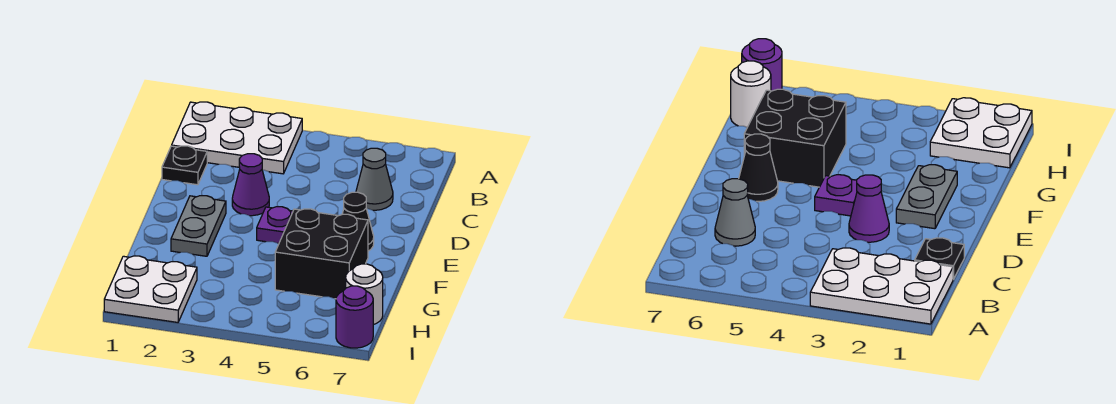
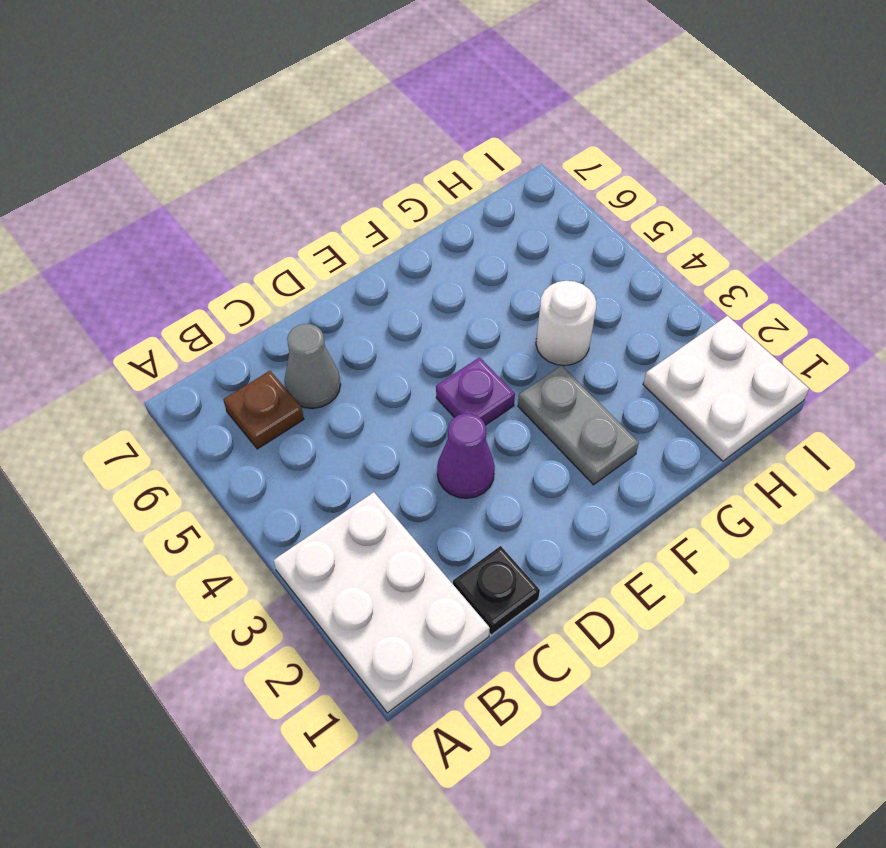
none -> brown plate B6 level 1
grey plate E2:F2 level 1 -> grey plate F2:F3 level 1
black cone E6 level 1 -> none
black brick F5:G6 level 1 -> none
white round brick H7 level 1 -> white round brick G4 level 1
purple round brick I7 level 1 -> none

